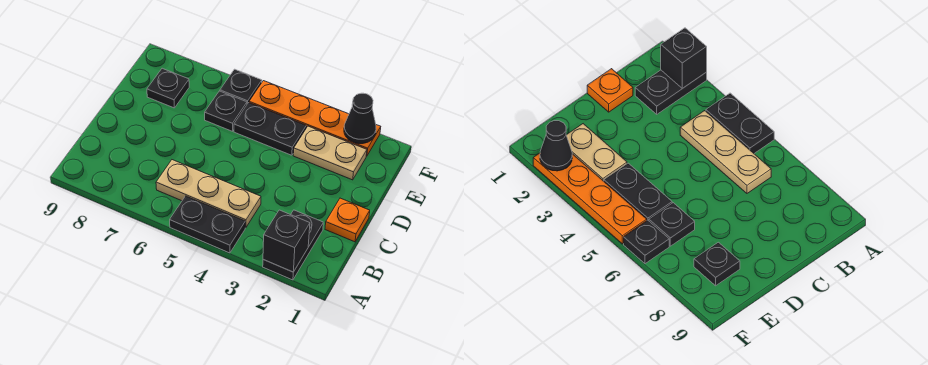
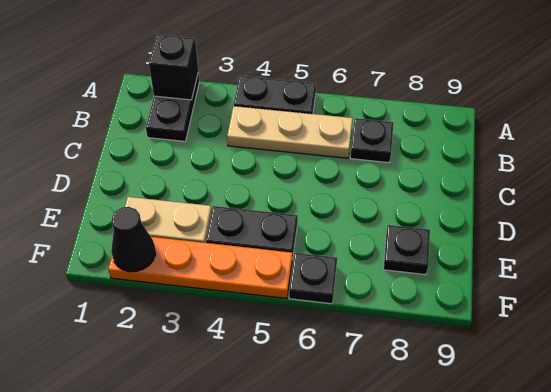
orange plate C1 level 1 -> none
black plate E6 level 1 -> black plate B7 level 1

